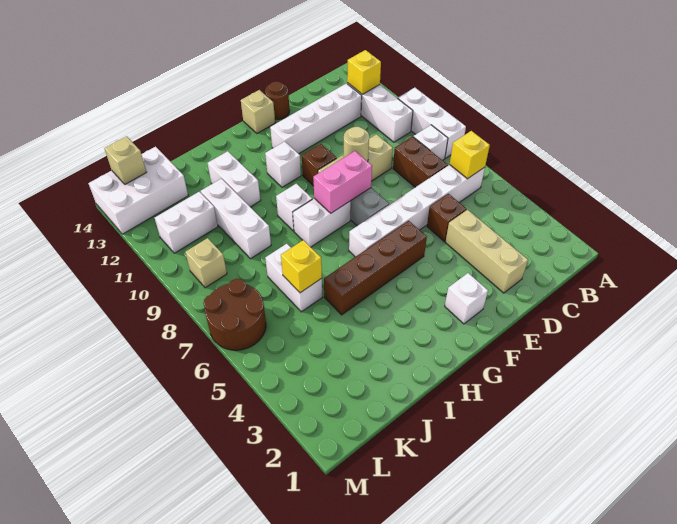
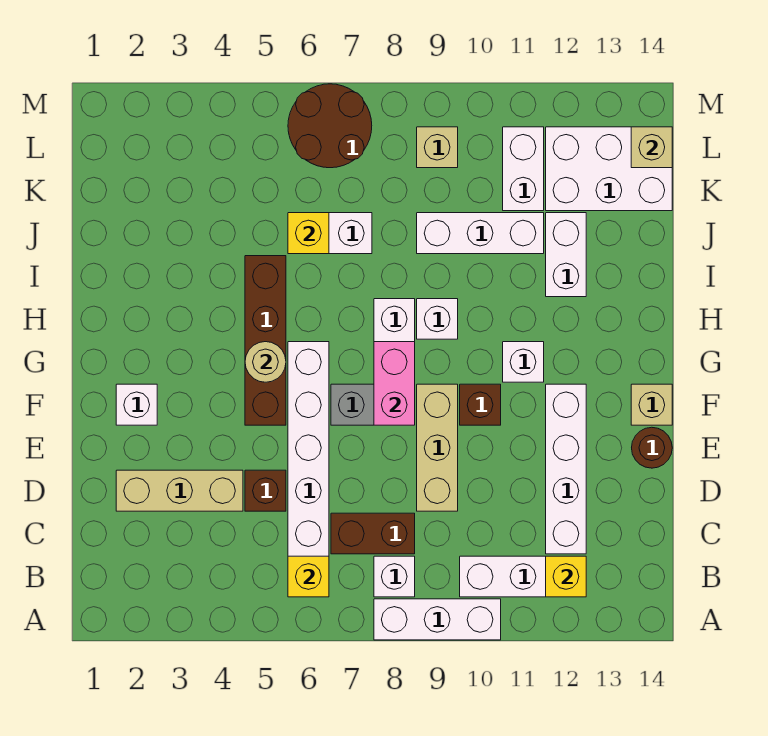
tan round brick E9 level 2 -> tan round brick G5 level 2
white brick I11:I12 level 1 -> white brick I12:J12 level 1
white brick K13:M14 level 1 -> white brick K12:L14 level 1

